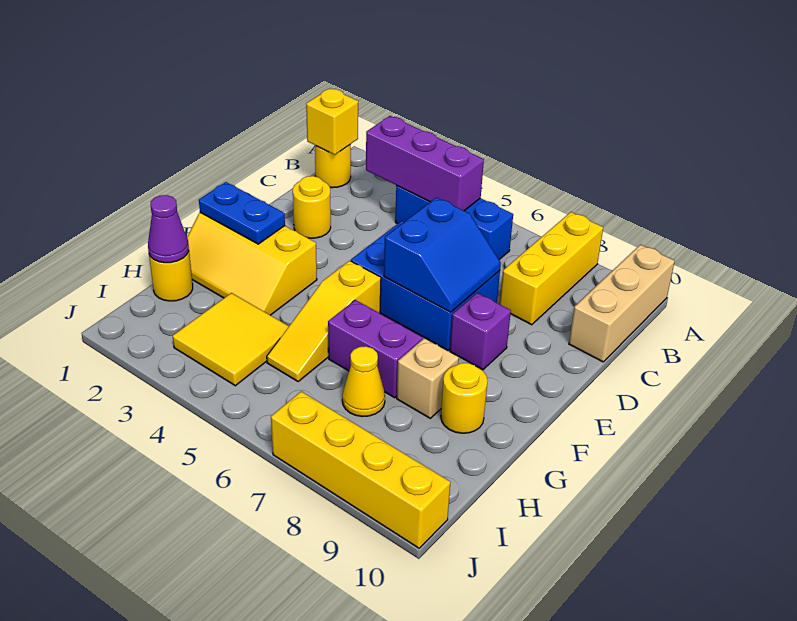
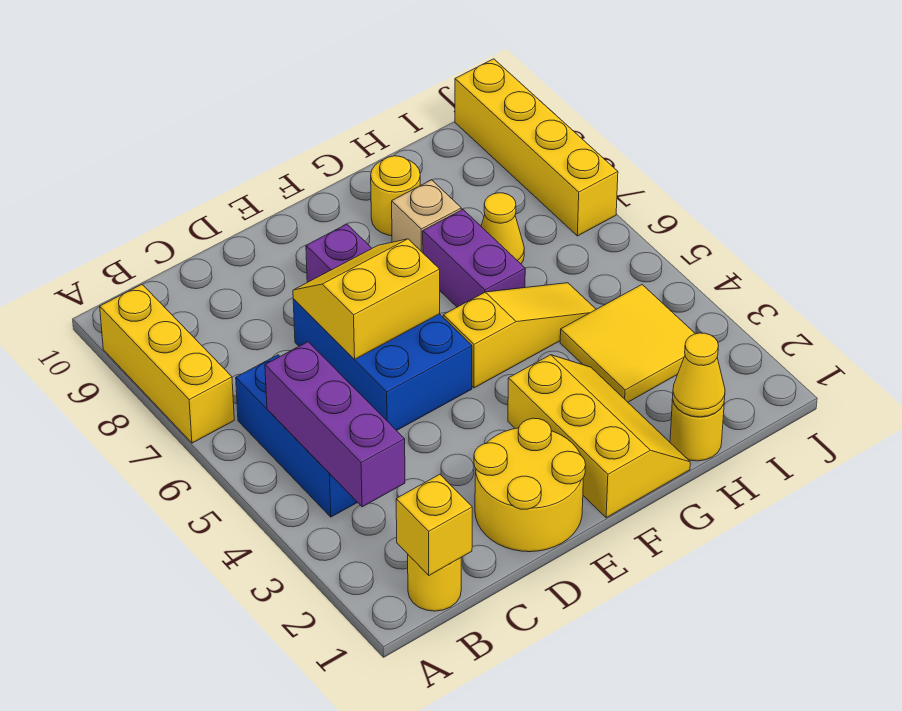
yellow brick A8:C8 level 1 -> yellow brick A7:A9 level 1
tan brick A10:C10 level 1 -> none
yellow round brick D2 level 1 -> yellow round brick D1:E2 level 1
blue slope D6:E7 level 2 top 6 -> yellow slope D6:E7 level 2 top 6
blue plate F1:F2 level 2 -> none
purple cone H1 level 2 -> yellow cone H1 level 2

